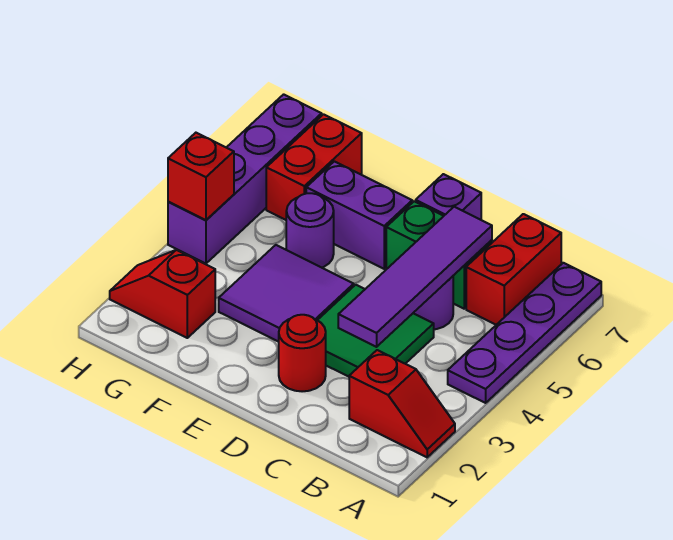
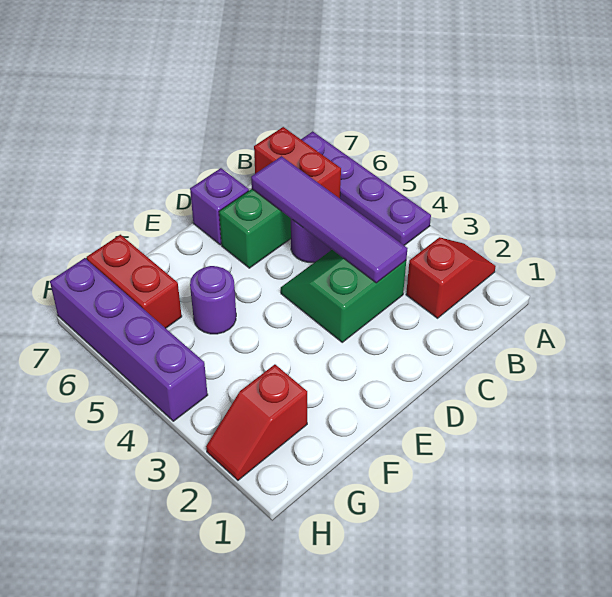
green tile C3:D4 level 1 -> green slope C3:D4 level 1 top 3
red round brick D2 level 1 -> none
purple tile E3:F4 level 1 -> none
purple brick E6:F6 level 1 -> none
red brick H4 level 2 -> none

